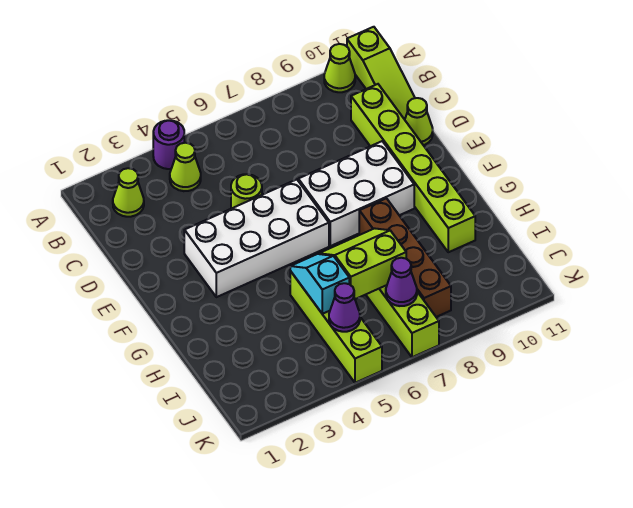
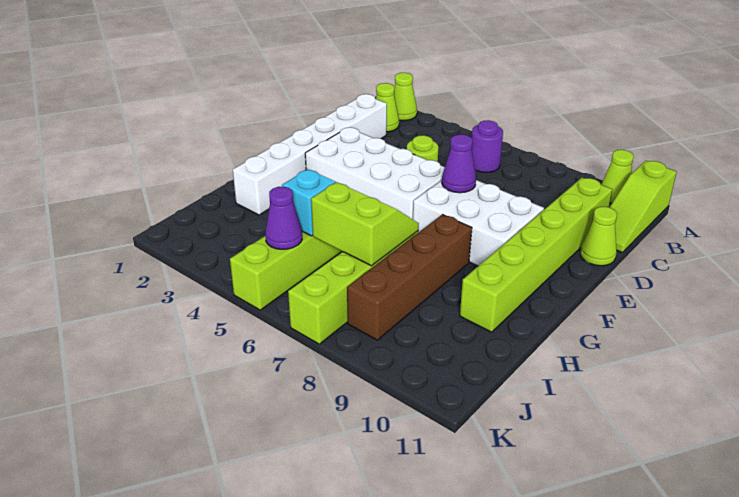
purple round brick A4 level 1 -> purple round brick B6 level 1
lime cone B4 level 1 -> lime cone A2 level 1
none -> white brick C2:H2 level 1
purple cone J7 level 2 -> purple cone E7 level 2

